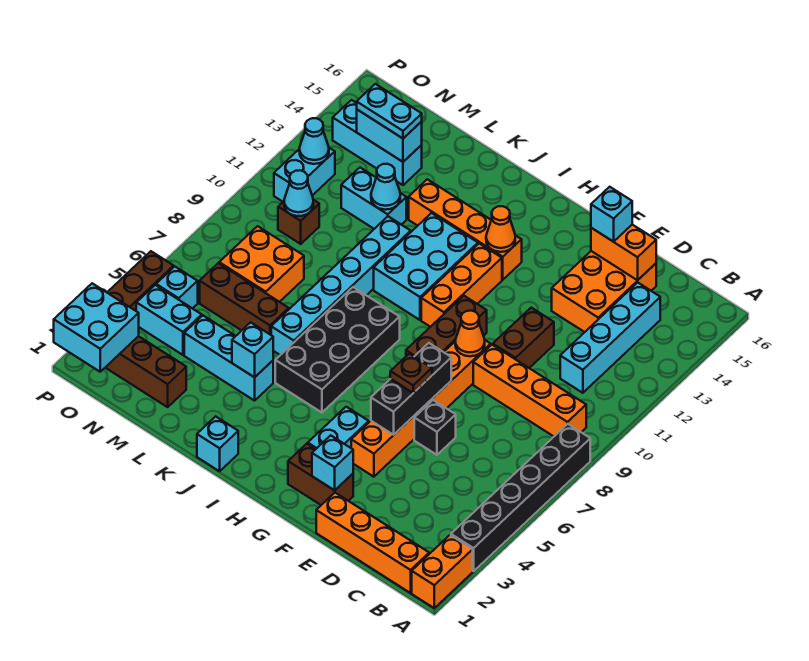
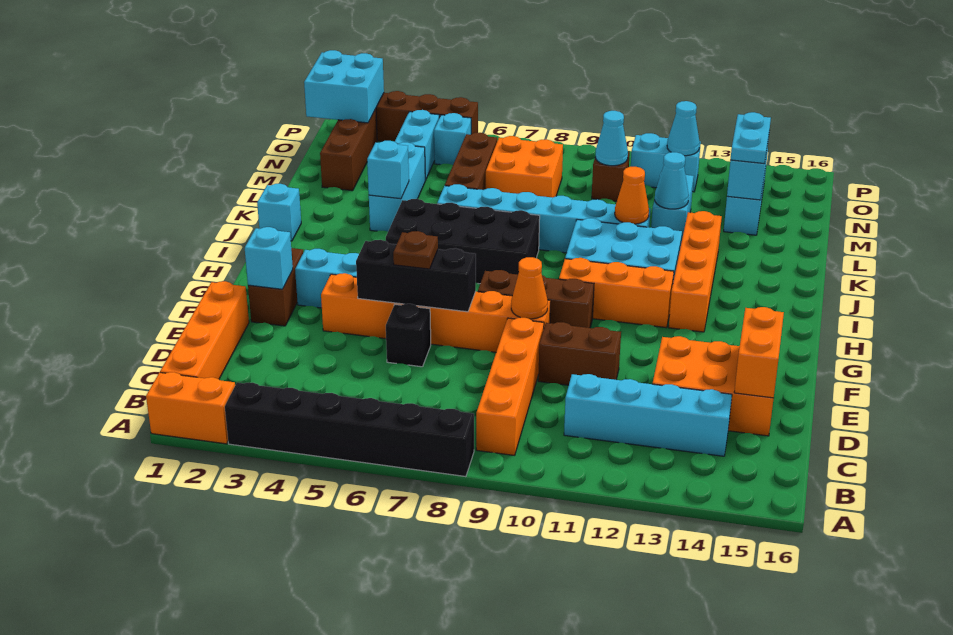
cyan brick E15 level 3 -> none
orange cone H13 level 2 -> orange cone K11 level 2

